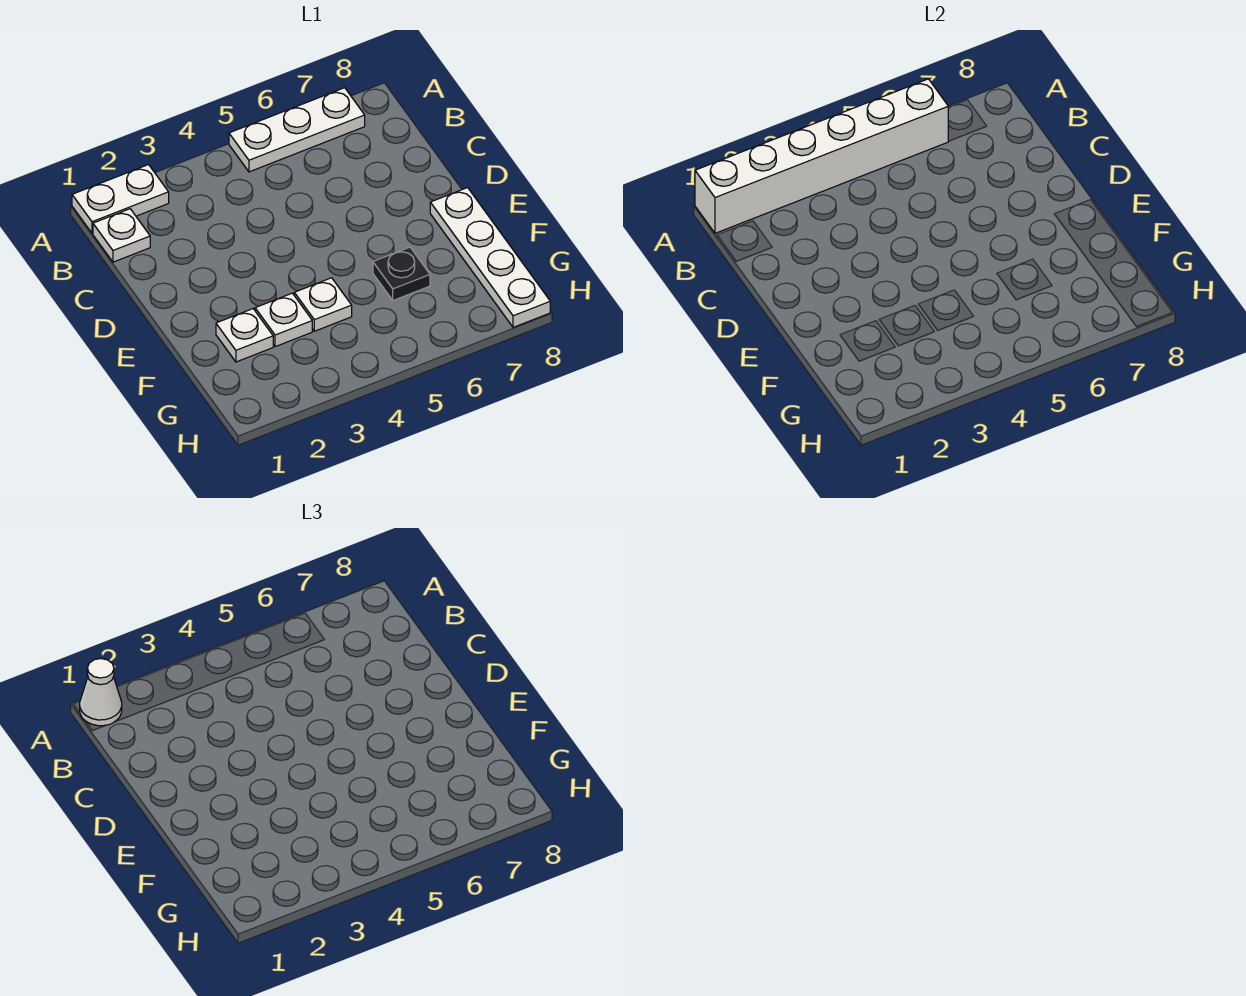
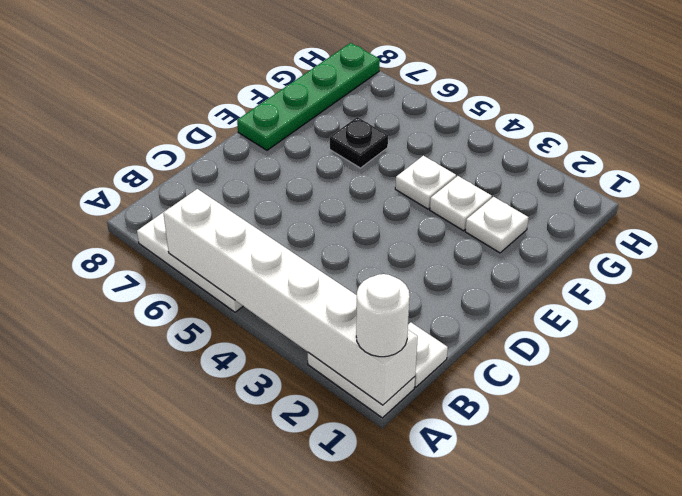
white cone A1 level 3 -> white round brick A1 level 3
white plate E8:H8 level 1 -> green plate E8:H8 level 1

